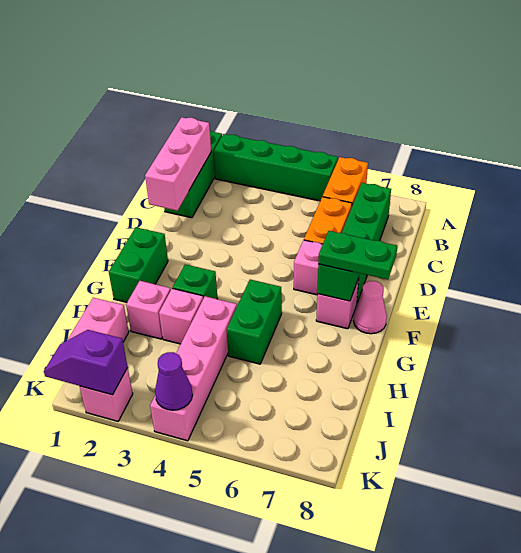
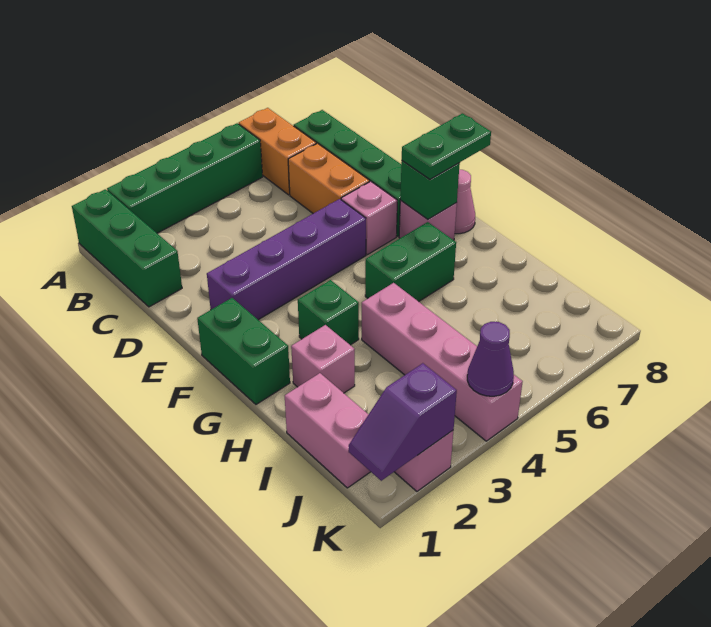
pink brick B1:D1 level 2 -> none
none -> purple brick E2:E5 level 1
green brick G5:H5 level 1 -> green brick G5:G6 level 1
pink brick H3 level 1 -> none

